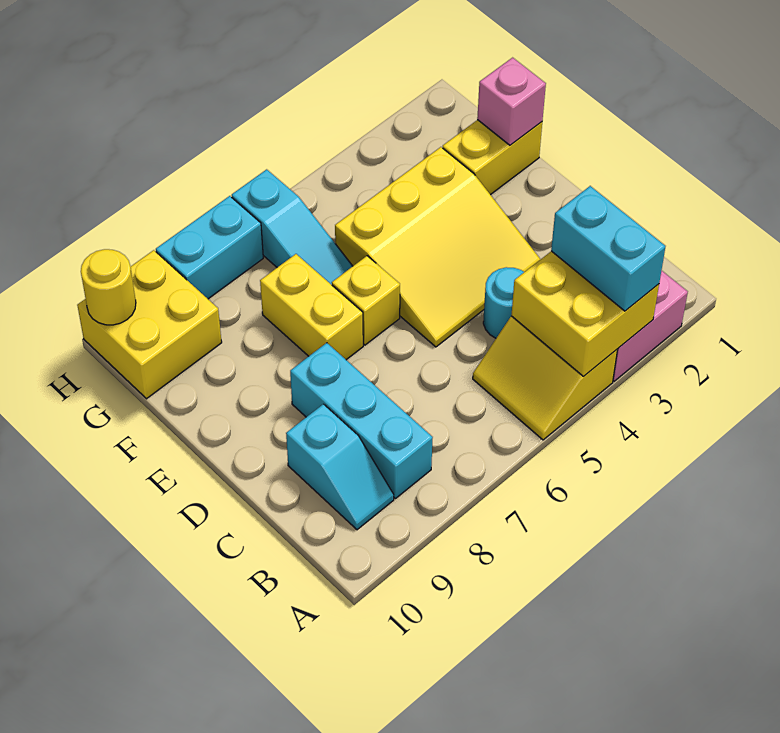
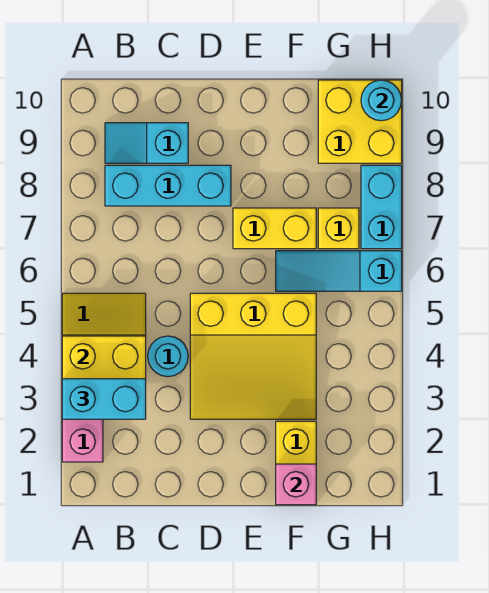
yellow slope D3:F5 level 1 top F -> yellow slope D3:F5 level 1 top 5
yellow brick E6 level 1 -> yellow brick G7 level 1
yellow round brick H10 level 2 -> cyan round brick H10 level 2

